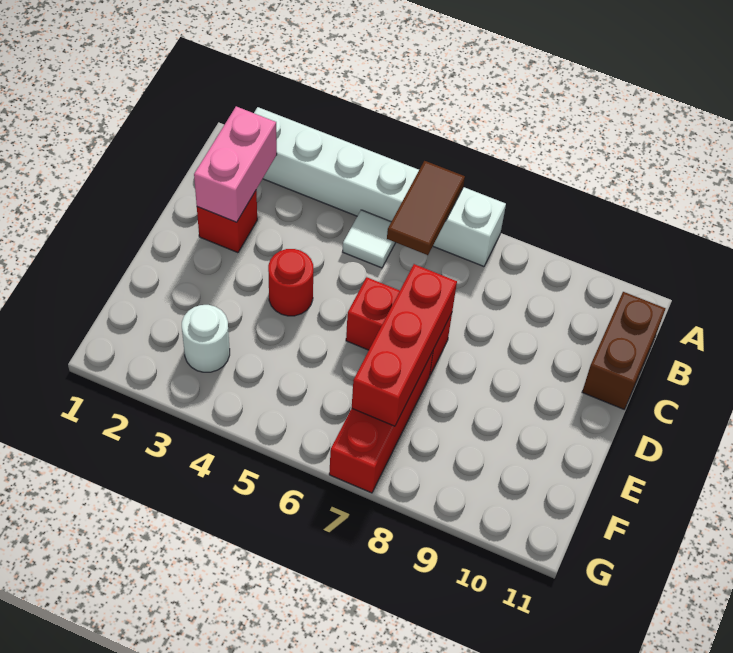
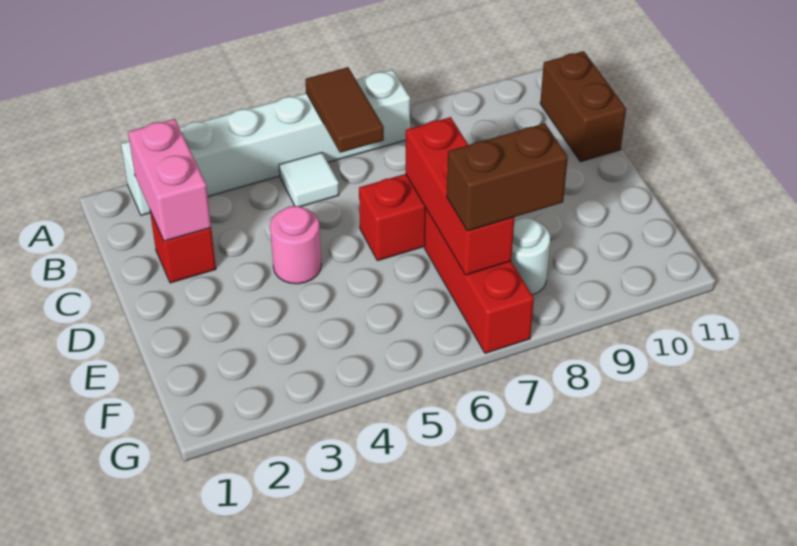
red round brick D4 level 1 -> pink round brick D4 level 1
white round brick F3 level 1 -> white round brick F8 level 1
none -> brown brick F7:F8 level 3

